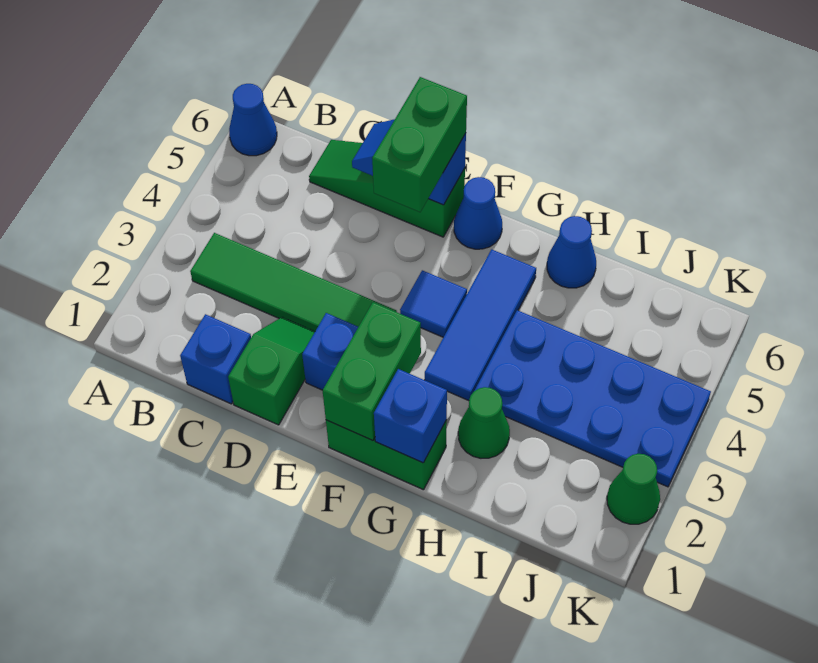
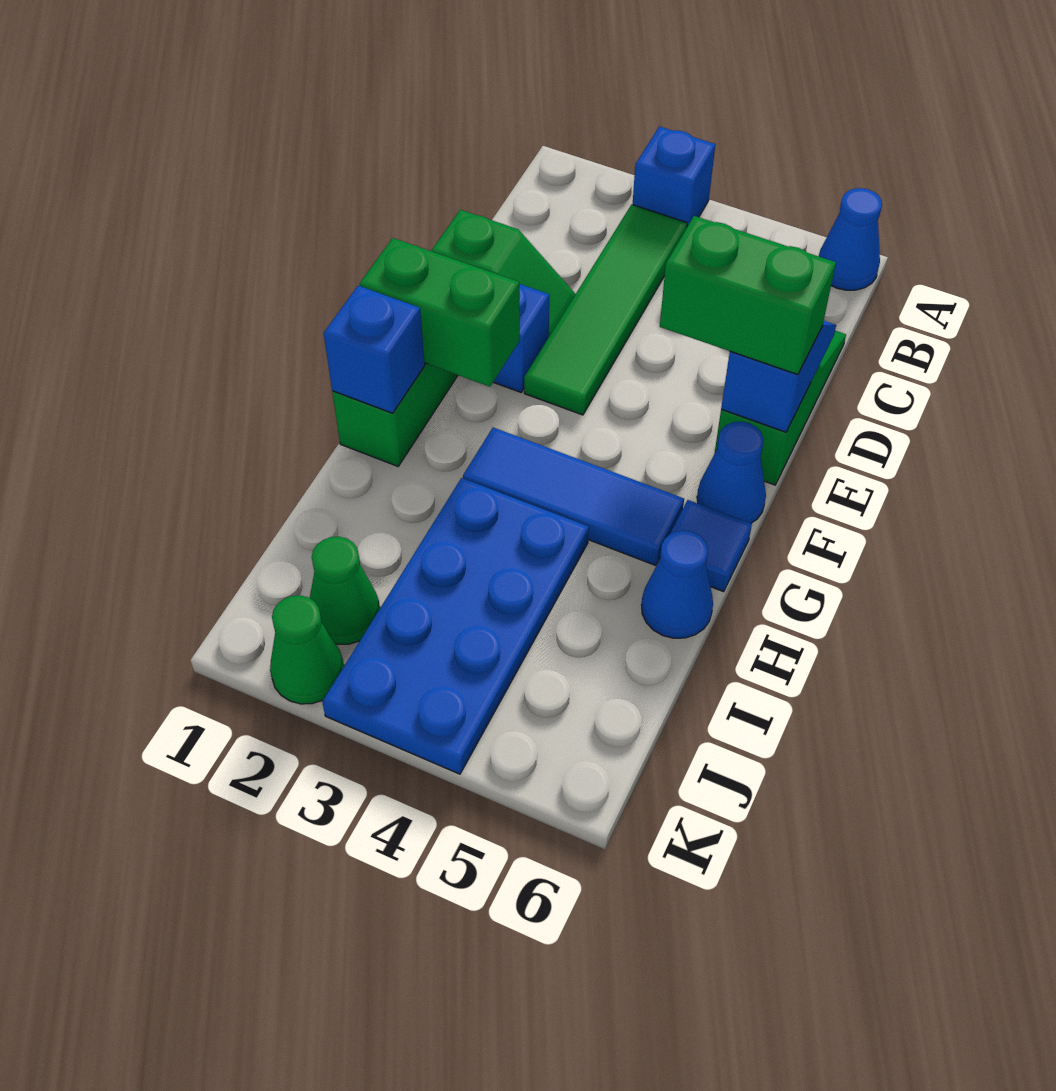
blue brick C1 level 1 -> blue brick A3 level 1
blue tile F4 level 1 -> blue tile G6 level 1
green cone H2 level 1 -> green cone J2 level 1

